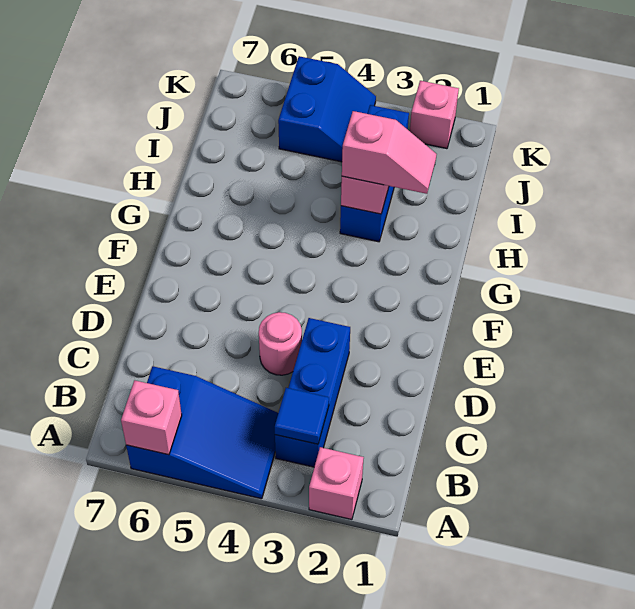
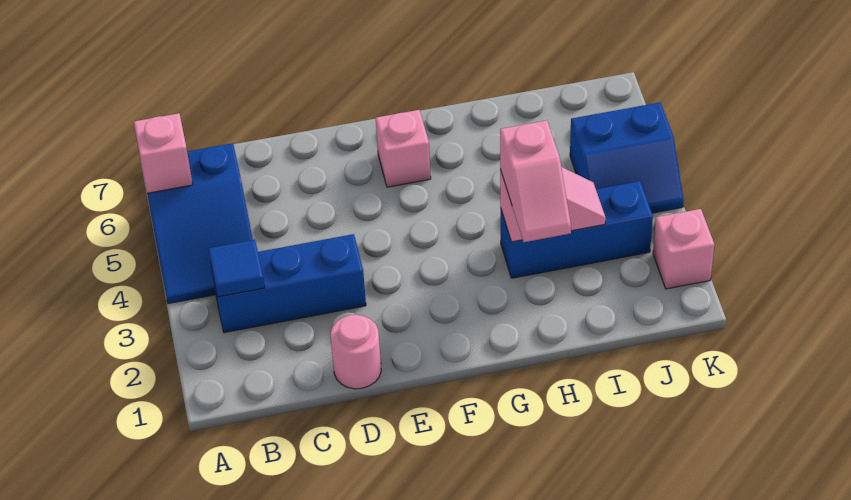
pink brick A2 level 1 -> pink brick F6 level 1
pink round brick D4 level 1 -> pink round brick D1 level 1

